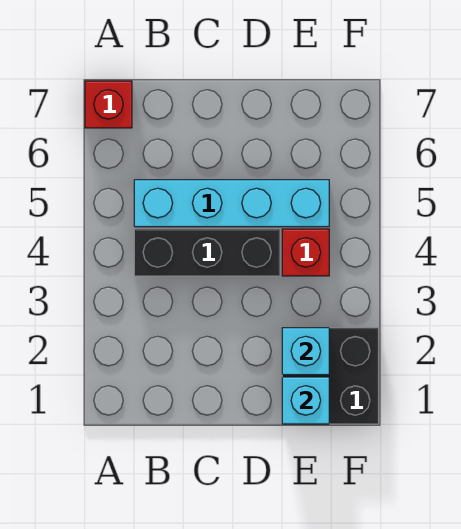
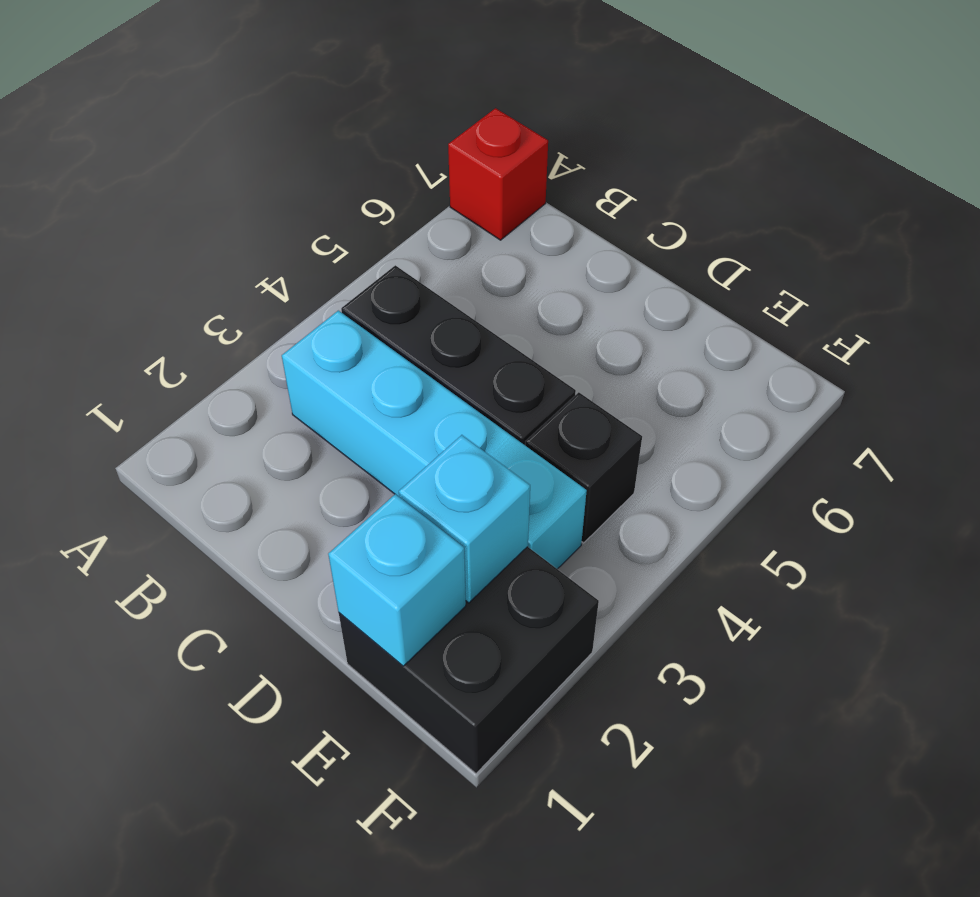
cyan brick B5:E5 level 1 -> cyan brick B3:E3 level 1
red brick E4 level 1 -> black brick E4 level 1

